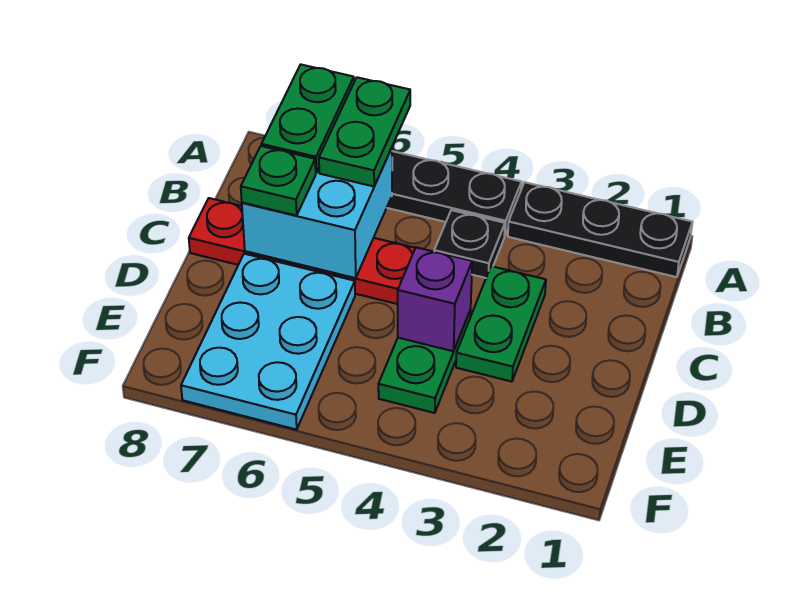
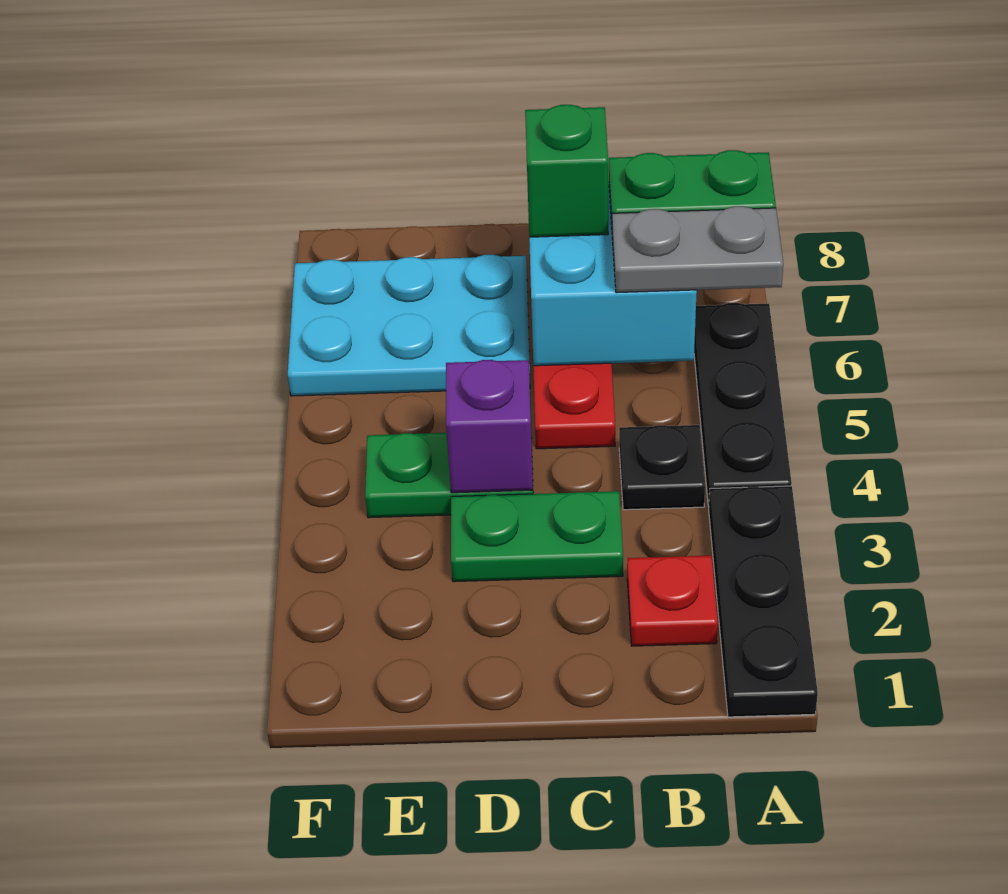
green plate A6:B6 level 3 -> grey plate A6:B6 level 3
none -> red plate B2 level 1
green plate C7 level 3 -> green brick C7 level 3

